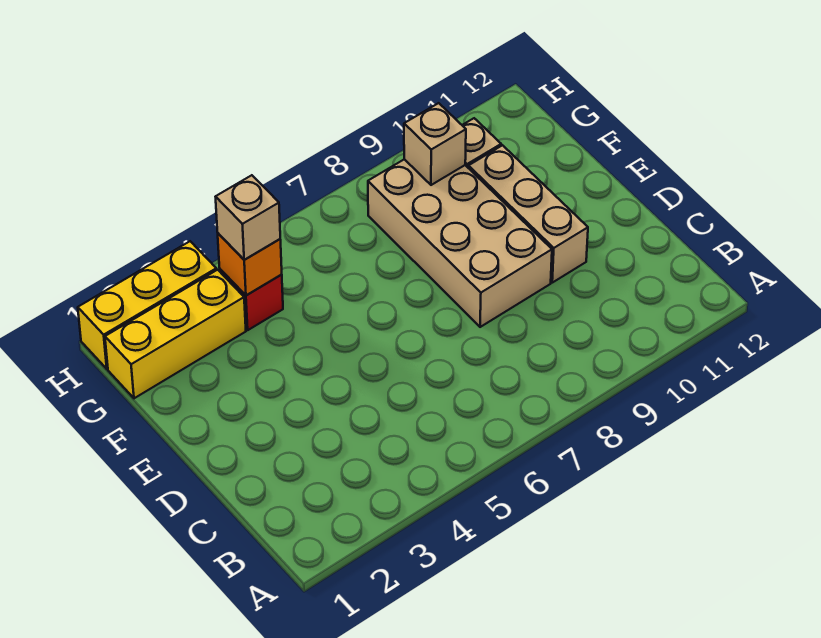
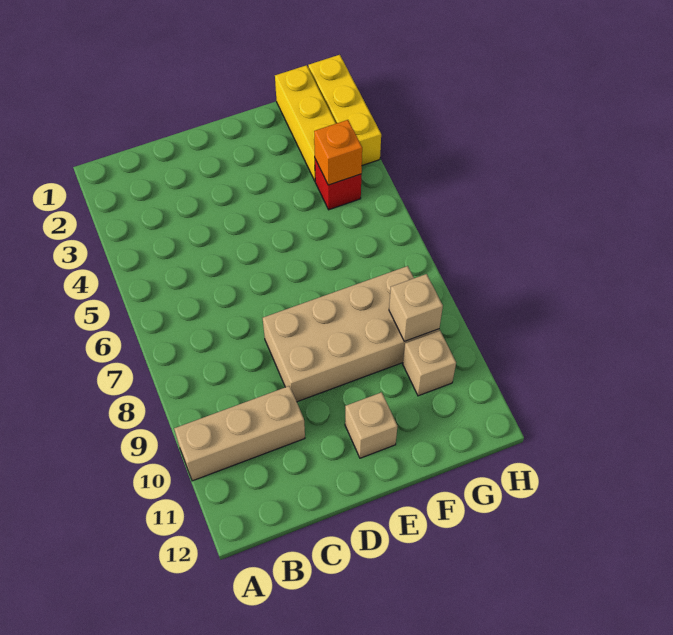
tan brick D10:F10 level 1 -> tan brick A10:C10 level 1
tan brick G4 level 3 -> tan brick E11 level 1

